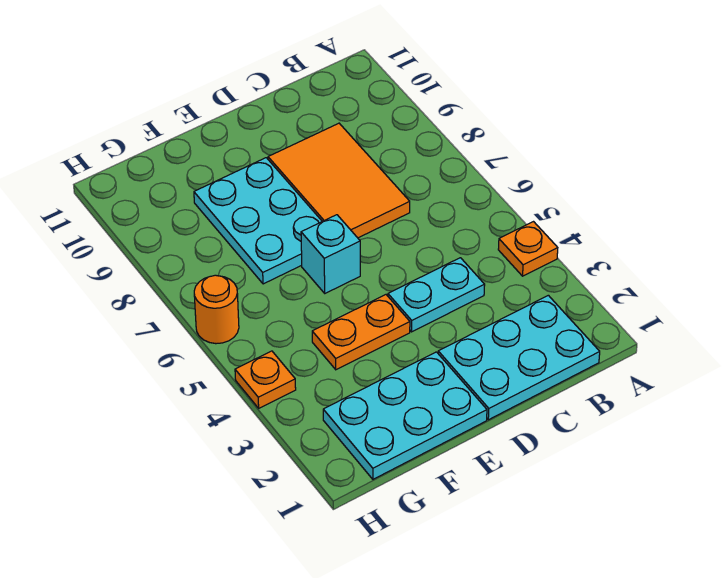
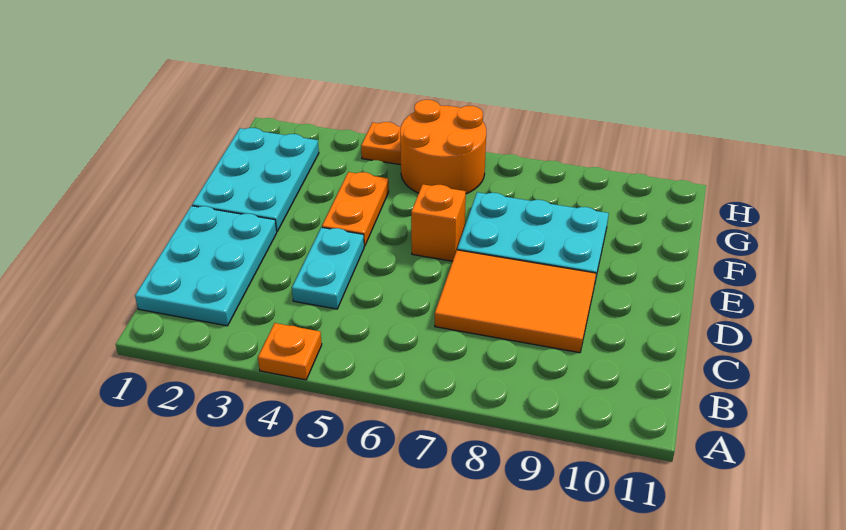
cyan brick E6 level 1 -> orange brick E6 level 1
orange round brick H6 level 1 -> orange round brick G5:H6 level 1

